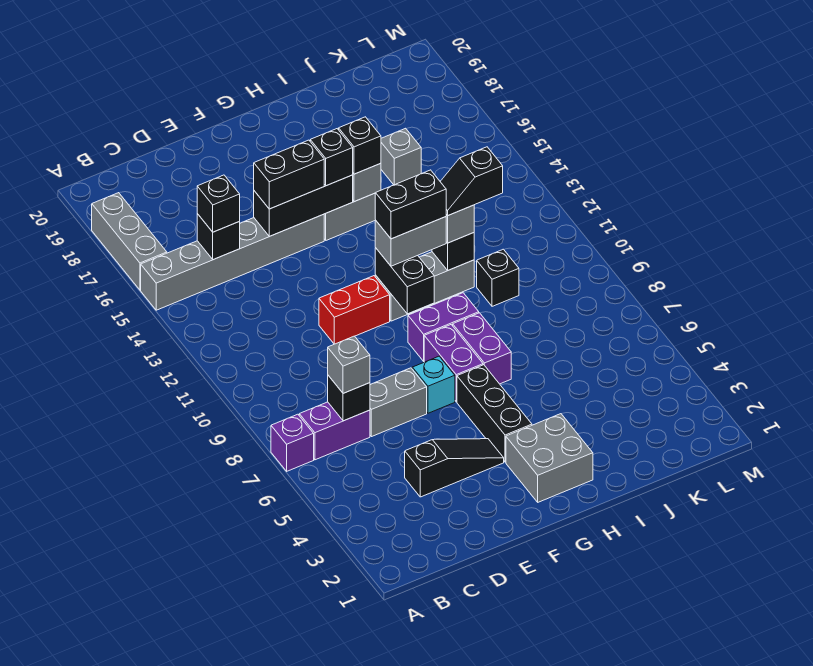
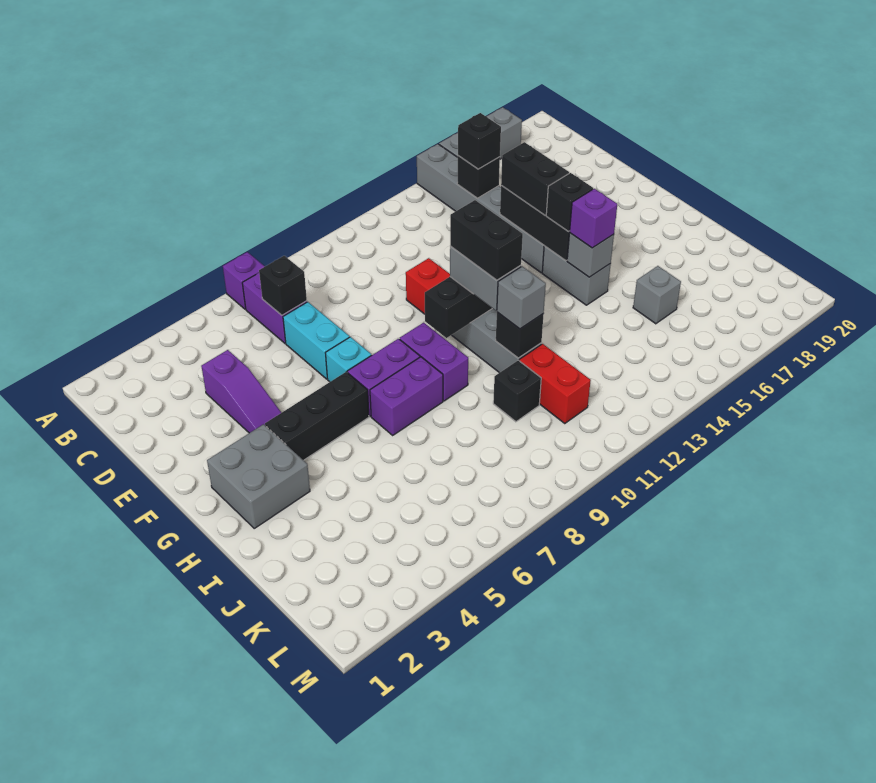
grey brick C7 level 3 -> none
black slope D4:F4 level 1 top D -> purple slope D4:F4 level 1 top D
grey brick D7:E7 level 1 -> cyan brick D7:E7 level 1
black brick H15 level 3 -> purple brick H15 level 3
black slope I11:J11 level 4 top J -> none
none -> red brick J11:K11 level 1

